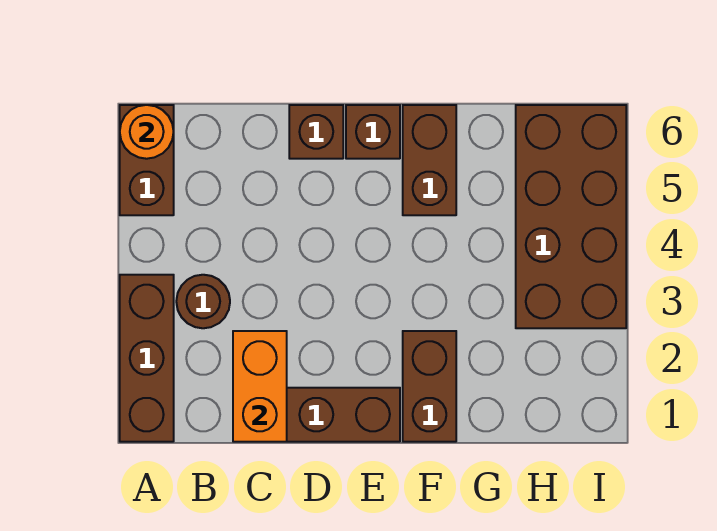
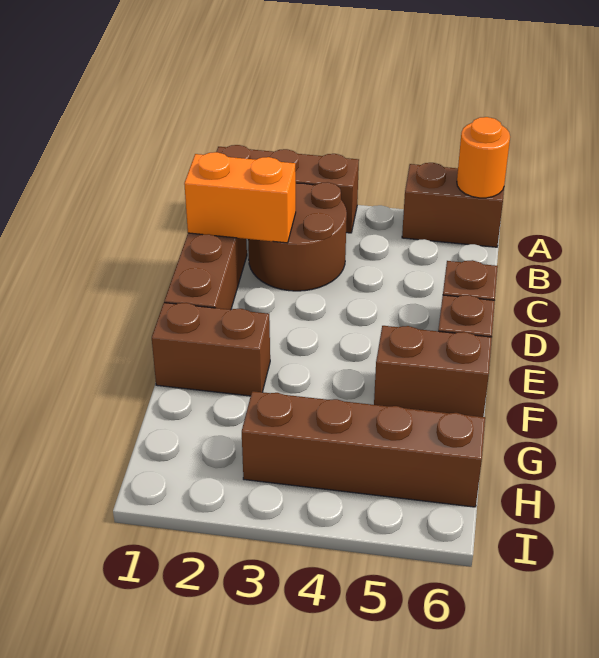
brown round brick B3 level 1 -> brown round brick B2:C3 level 1
brown brick H3:I6 level 1 -> brown brick H3:H6 level 1

